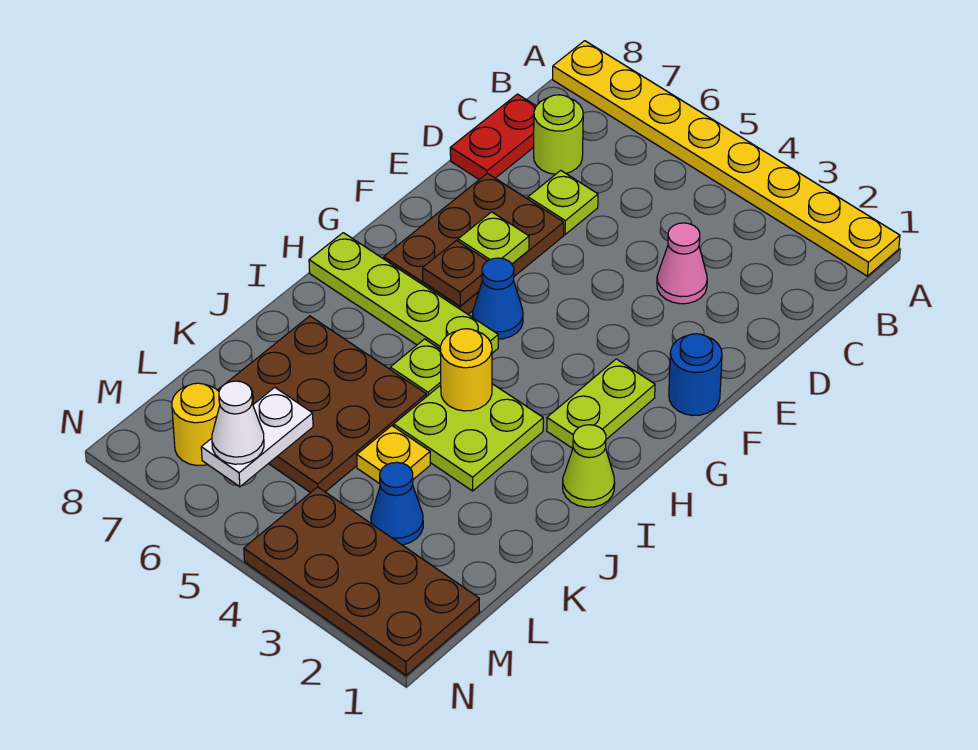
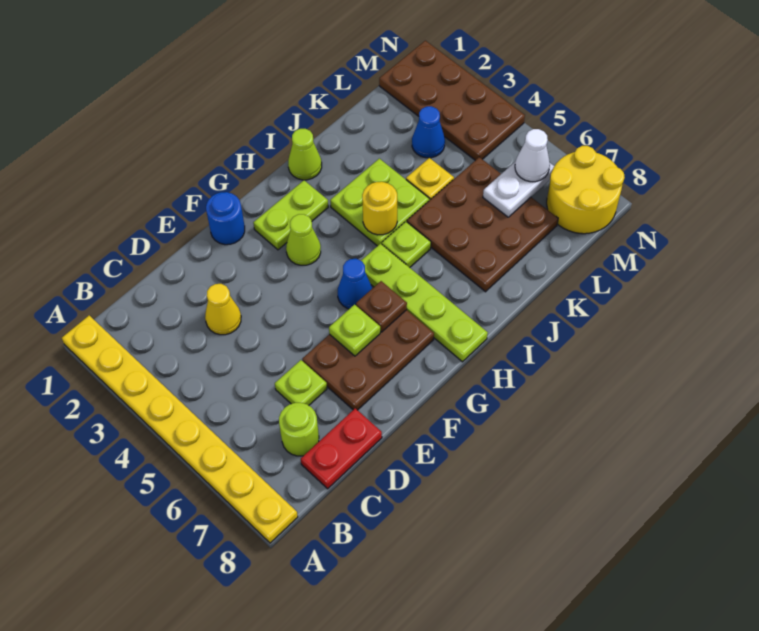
pink cone D3 level 1 -> yellow cone D3 level 1
none -> lime cone G3 level 1
yellow round brick M7 level 1 -> yellow round brick M7:N8 level 1

